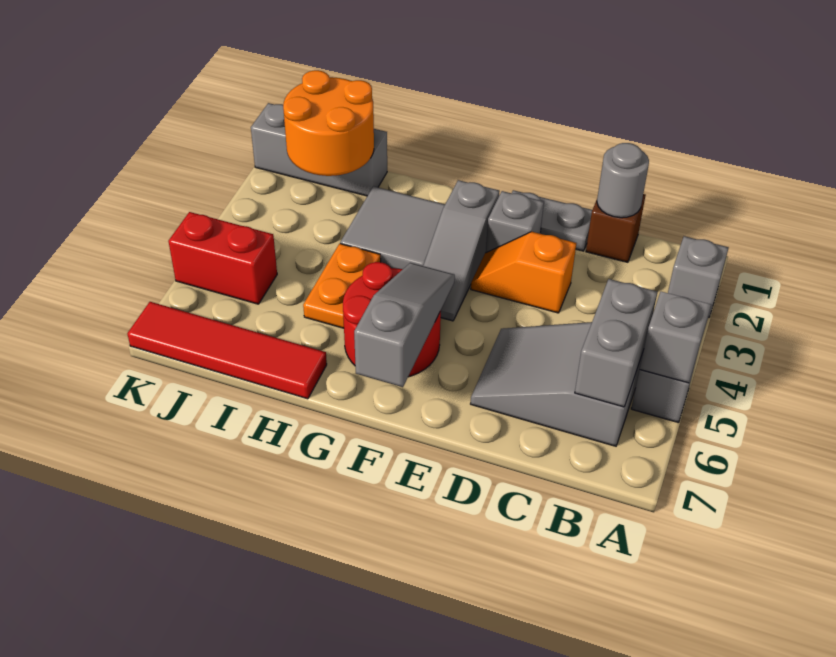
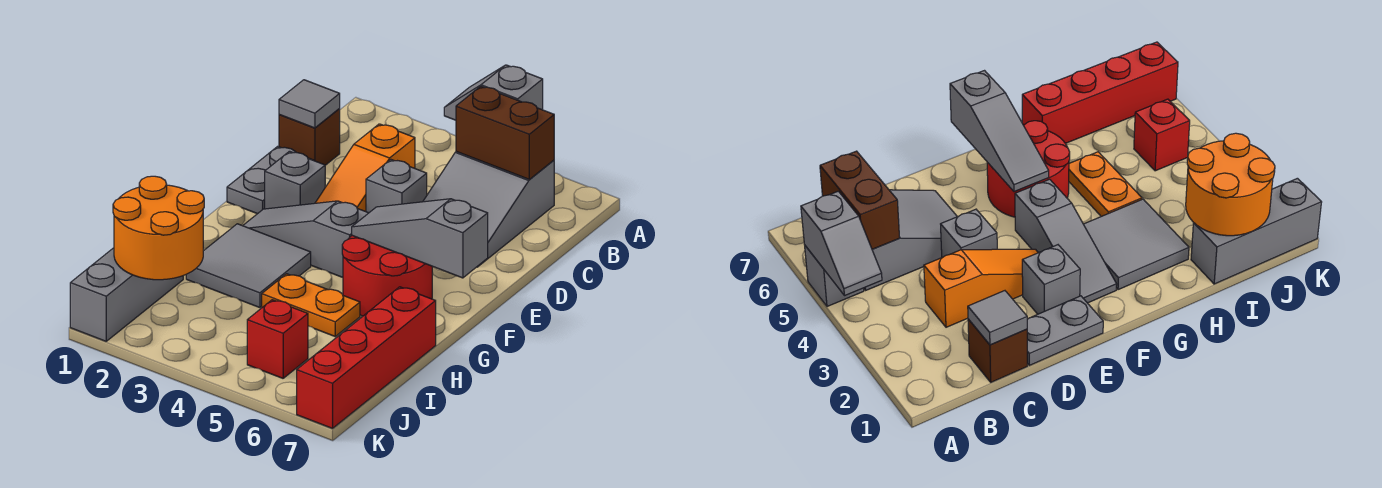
grey brick A2 level 1 -> grey brick D4 level 1
grey brick B5:B6 level 2 -> brown brick B5:B6 level 2
grey round brick C1 level 2 -> grey tile C1 level 2
orange slope D3:E3 level 1 top D -> orange slope C3:E3 level 1 top C
grey slope F2:F4 level 1 top 2 -> grey slope F2:F4 level 1 top 4
red tile H7:K7 level 1 -> red brick H7:K7 level 1
red brick J5:K5 level 1 -> red brick J5 level 1

